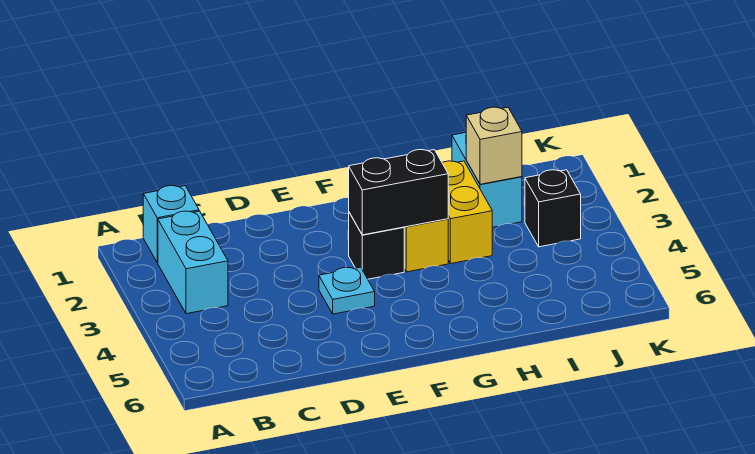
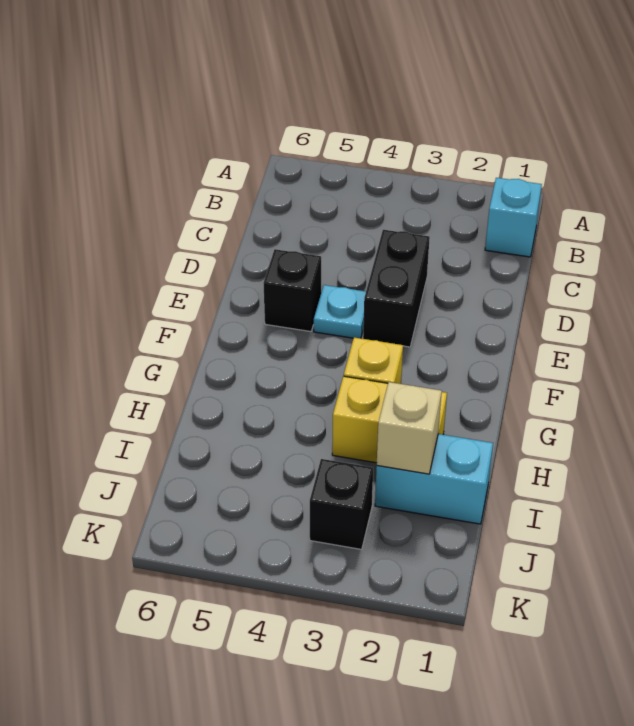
cyan brick B2:B3 level 1 -> none
black brick F3 level 1 -> black brick E5 level 1
black brick F3:G3 level 2 -> black brick D3:E3 level 1

